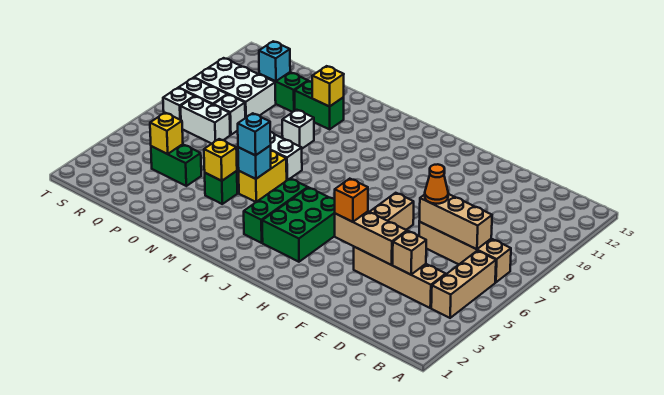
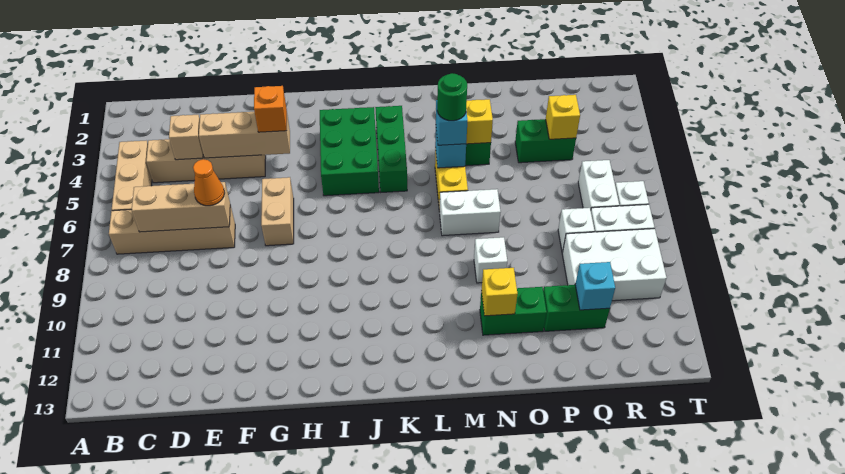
none -> green round brick M5 level 4
white brick Q7:R7 level 1 -> white brick R6:R7 level 1

